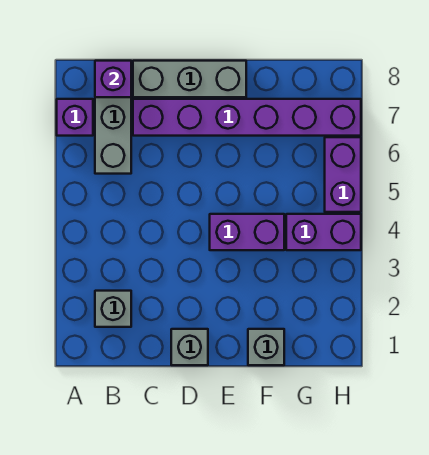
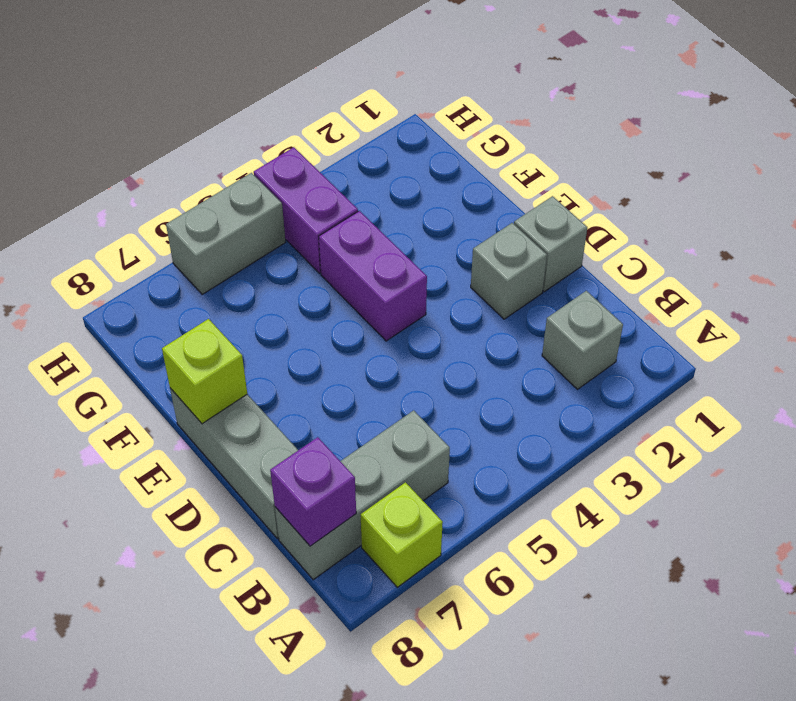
purple brick A7 level 1 -> lime brick A7 level 1
purple brick C7:H7 level 1 -> none
none -> lime brick E8 level 2
grey brick F1 level 1 -> grey brick D2 level 1
purple brick H5:H6 level 1 -> grey brick H5:H6 level 1

